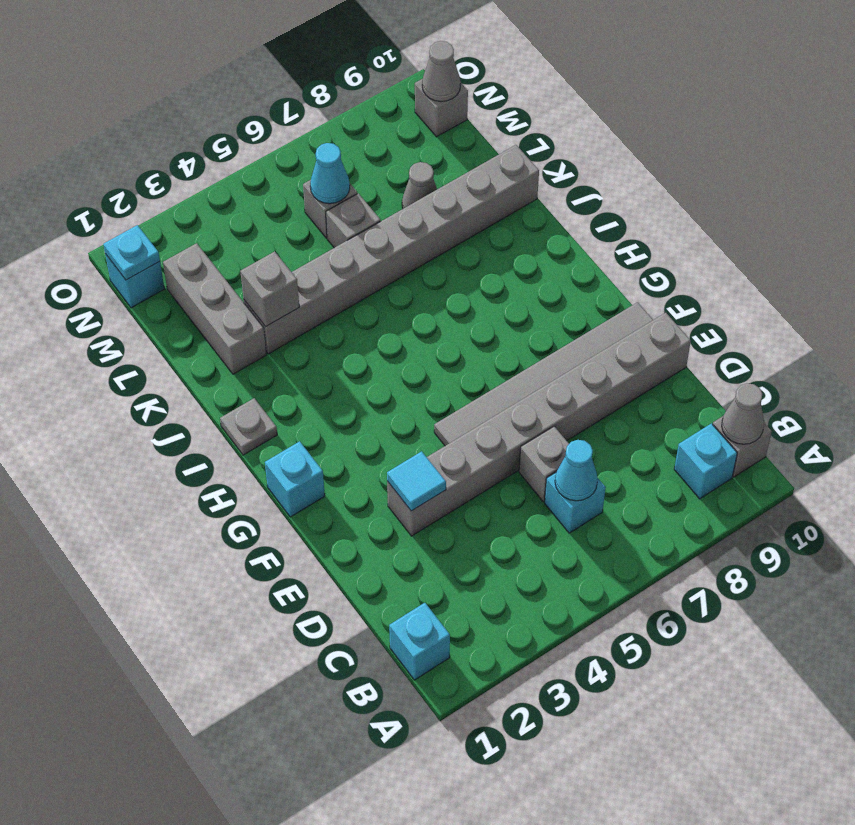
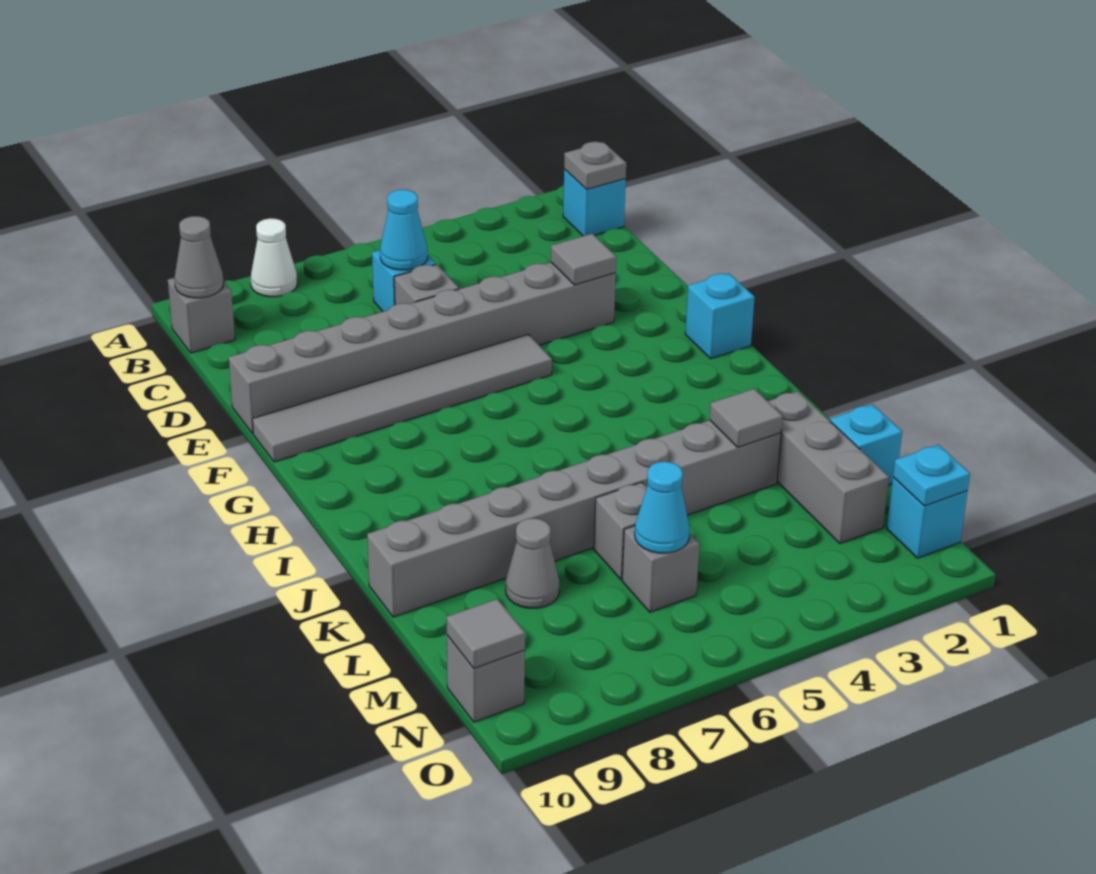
none -> white cone A8 level 1
cyan brick B9 level 1 -> cyan brick L1 level 1
cyan tile E3 level 2 -> grey tile E3 level 2
grey plate I1 level 1 -> grey plate B1 level 2
grey brick K3 level 2 -> grey tile K3 level 2
grey cone N10 level 2 -> grey tile N10 level 2

